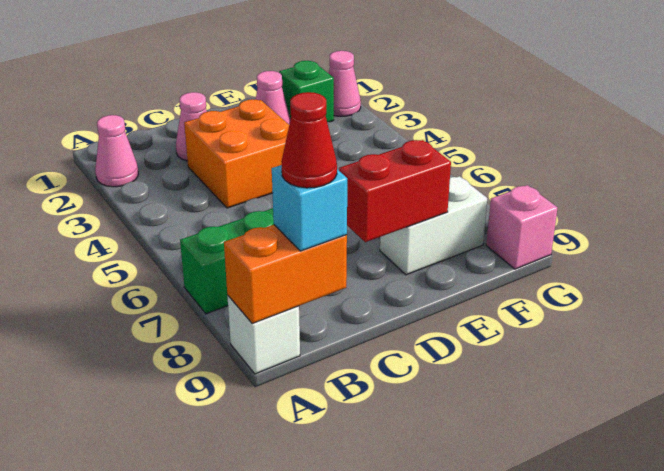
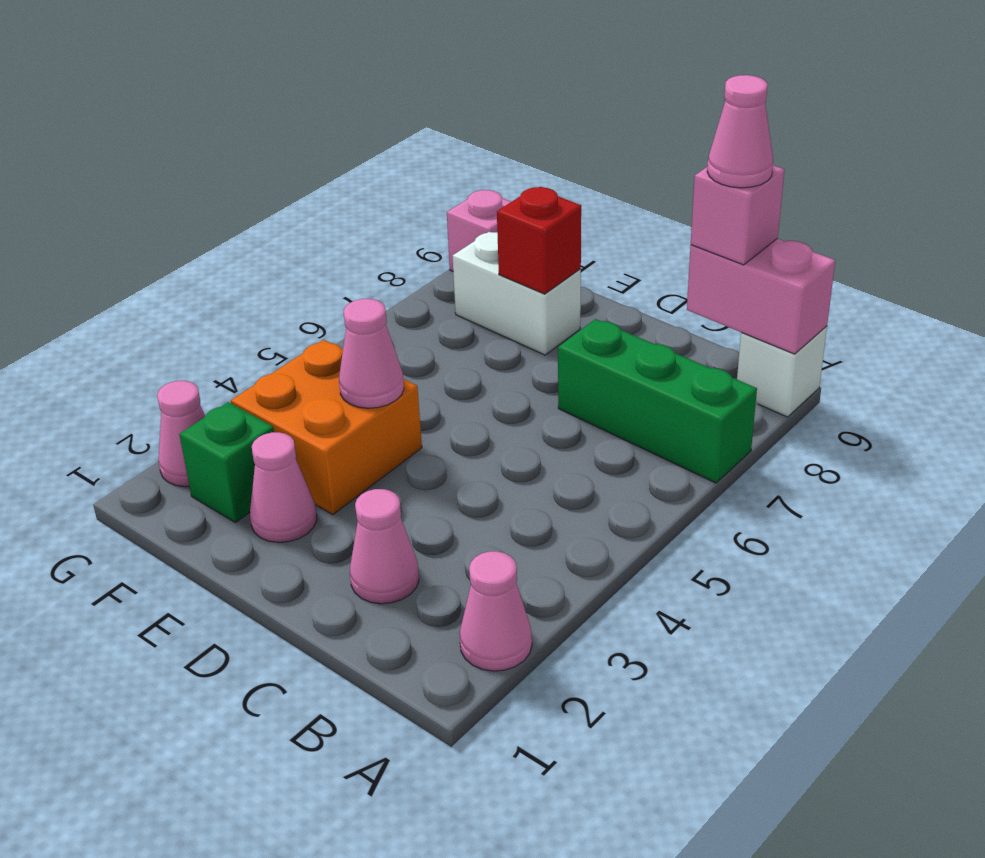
orange brick A9:B9 level 2 -> pink brick A9:B9 level 2
cyan brick B9 level 3 -> pink brick B9 level 3
red cone B9 level 4 -> pink cone B9 level 4
orange brick C3:D4 level 1 -> orange brick E3:F4 level 1
red brick D8:E8 level 2 -> red brick E8 level 2
none -> pink cone E4 level 2

